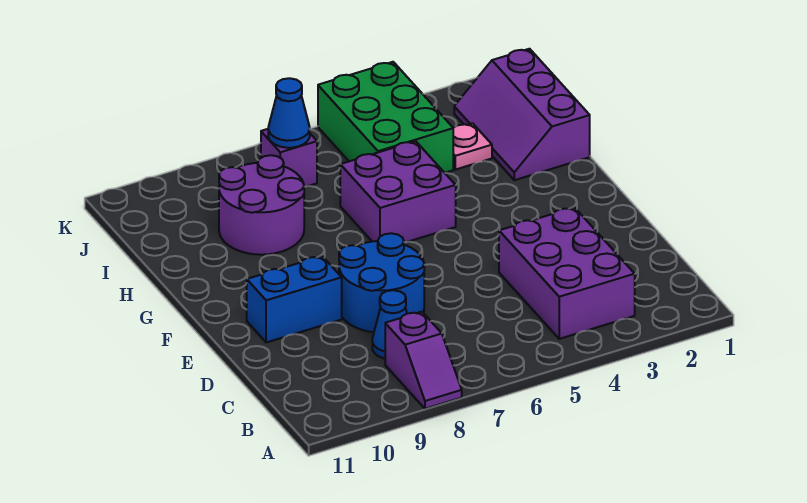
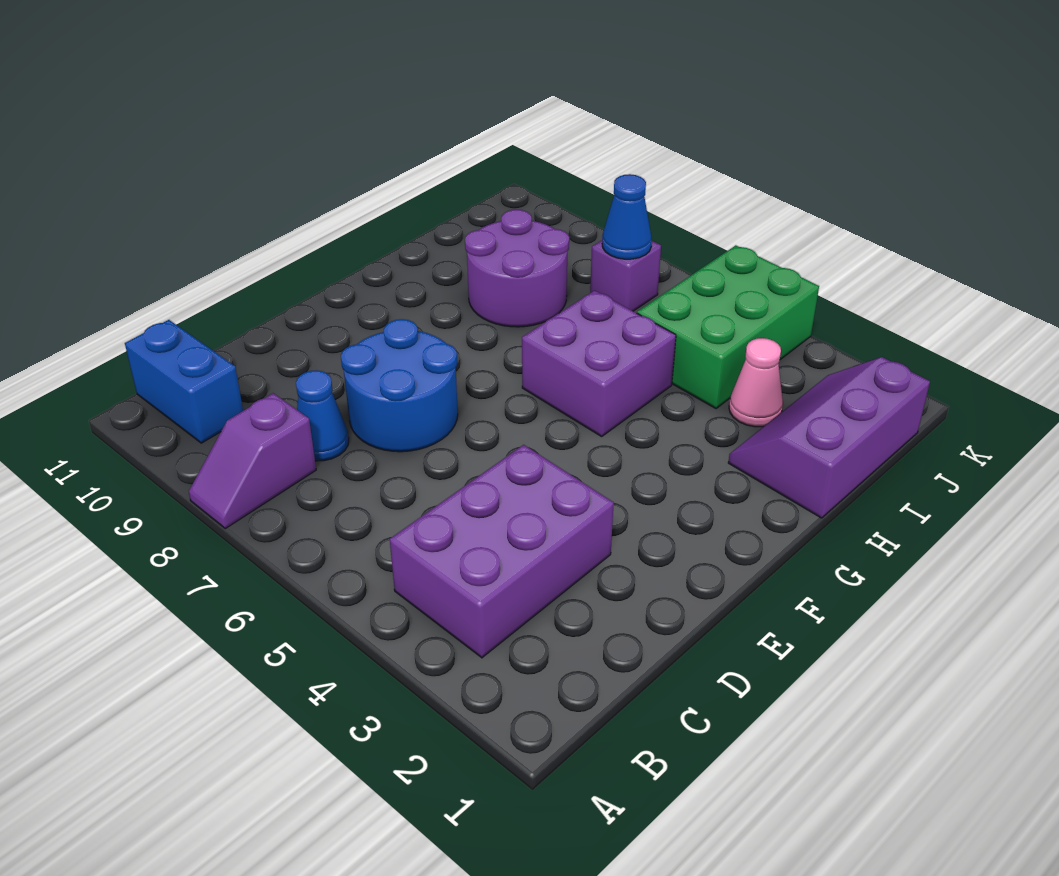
blue brick E9:E10 level 1 -> blue brick B10:B11 level 1
pink plate I3 level 1 -> pink cone I3 level 1

